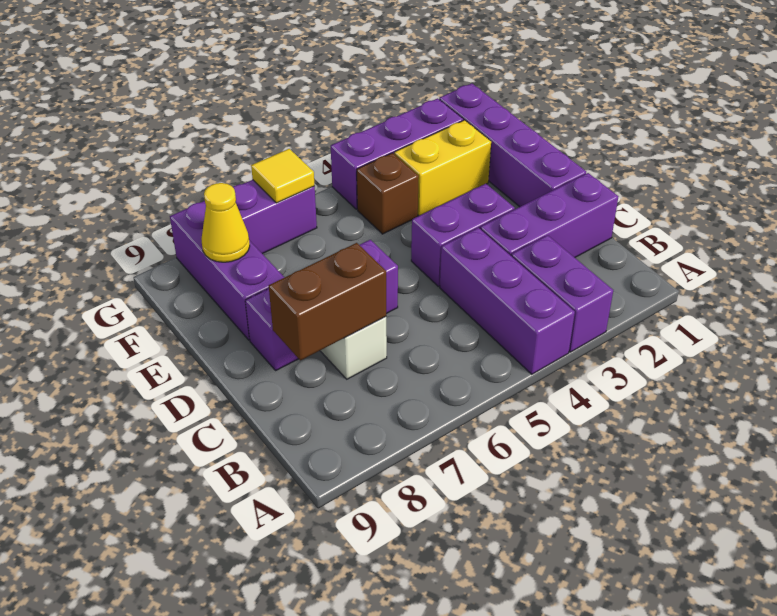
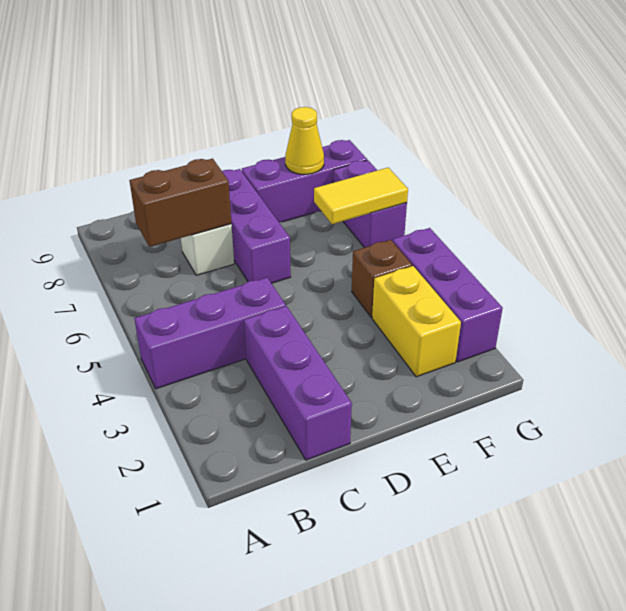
purple brick A3:B3 level 1 -> none
brown brick C7:C8 level 2 -> brown brick B7:C7 level 2
purple brick D1:G1 level 1 -> none
purple brick D3:D4 level 1 -> none
yellow tile G6 level 2 -> yellow tile F6:G6 level 2

